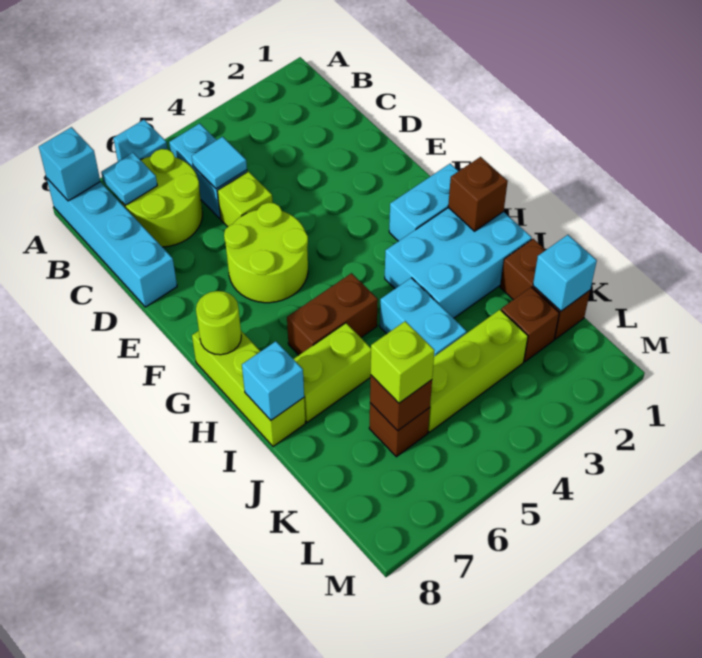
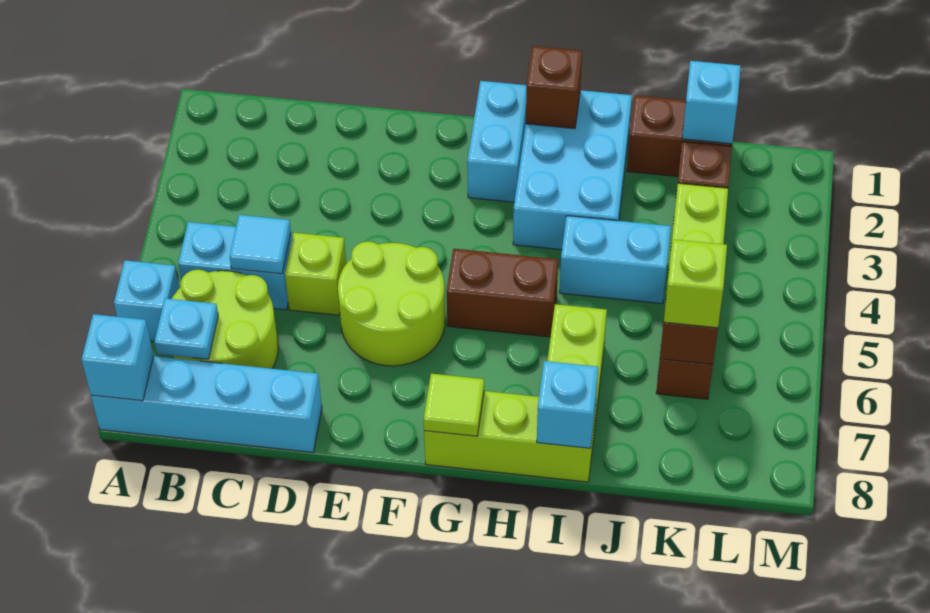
lime round brick G8 level 2 -> lime tile G8 level 2
brown brick H5:H6 level 1 -> brown brick G5:H5 level 1

